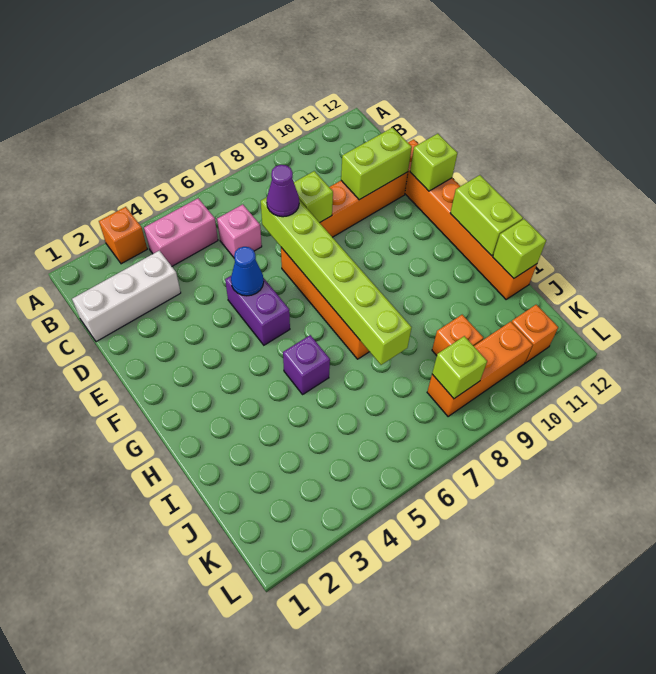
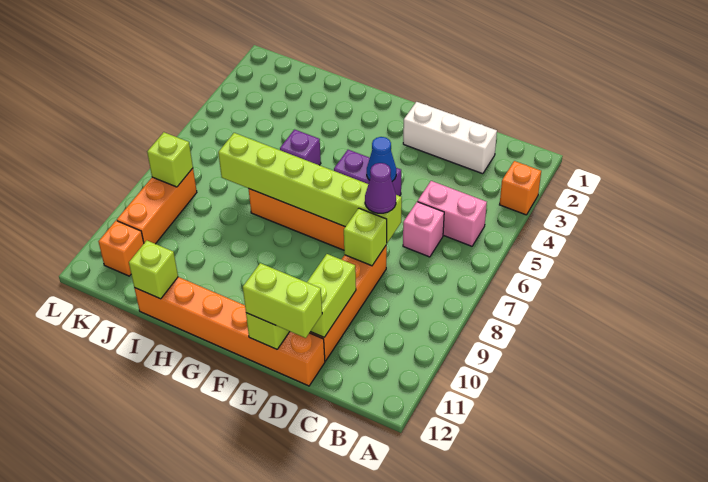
pink brick B4:B5 level 1 -> pink brick B5:C5 level 1
white brick C1:C3 level 1 -> white brick C2:E2 level 1
lime brick G12:H12 level 2 -> lime brick D12:E12 level 3
orange brick J9 level 1 -> none

